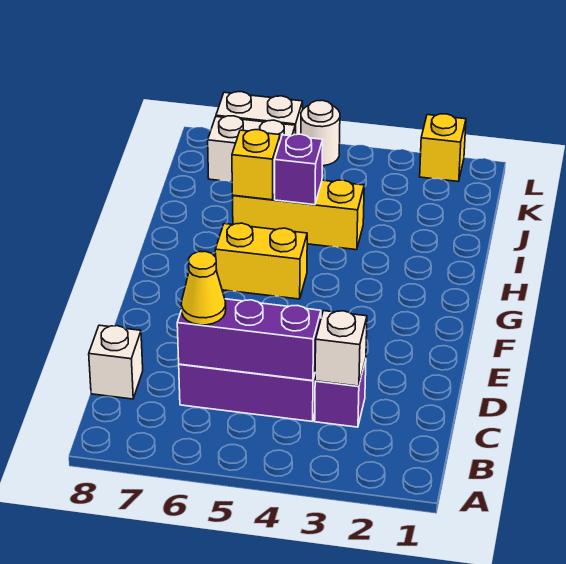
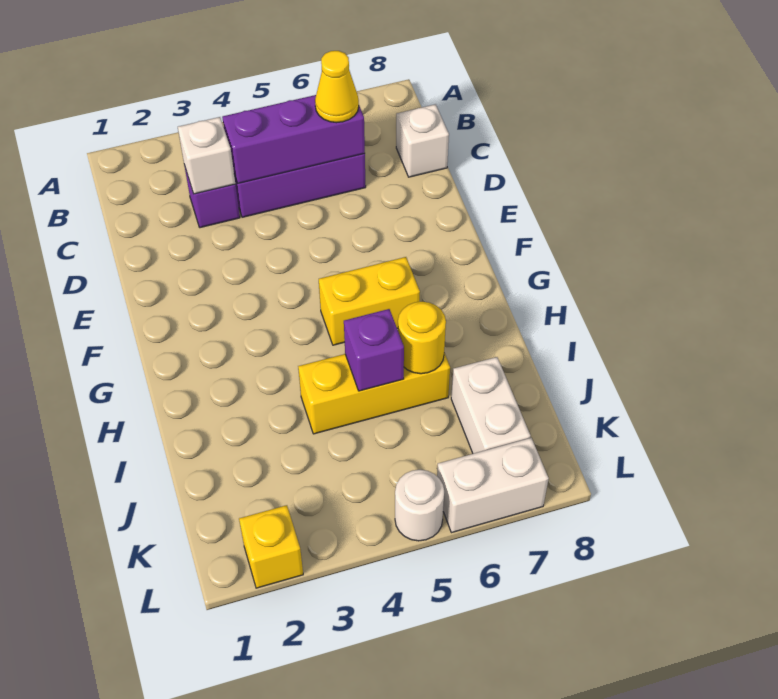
yellow brick I6 level 2 -> yellow round brick I6 level 2
white brick K6:K7 level 1 -> white brick J7:K7 level 1

